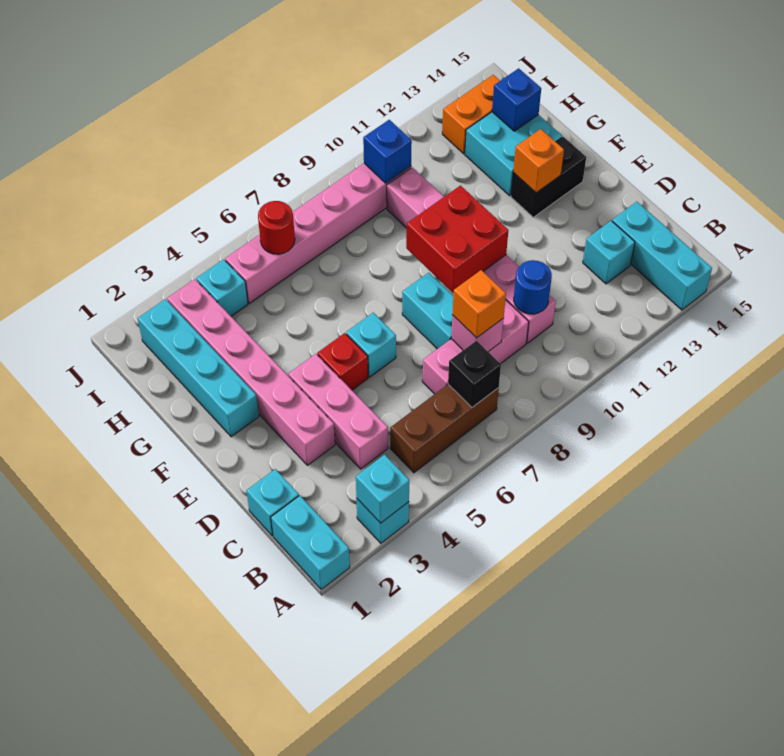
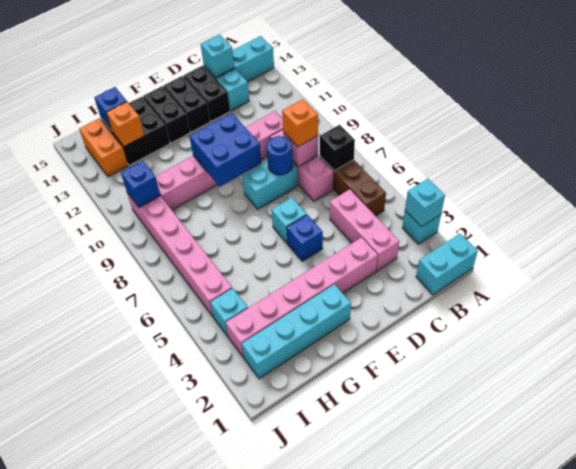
cyan brick C1 level 1 -> cyan brick C14 level 2
pink brick C4:E4 level 1 -> pink brick C3:C5 level 1
blue round brick C10 level 2 -> blue round brick D8 level 2
none -> black brick D13:D14 level 1
red brick E5 level 1 -> blue brick E5 level 1
red brick E9:F10 level 2 -> blue brick E9:F10 level 2
none -> black brick E13:E14 level 1
orange brick F13 level 2 -> orange brick H13 level 2
cyan brick G13:H14 level 1 -> black brick G13:H14 level 1
red round brick I6 level 2 -> none

